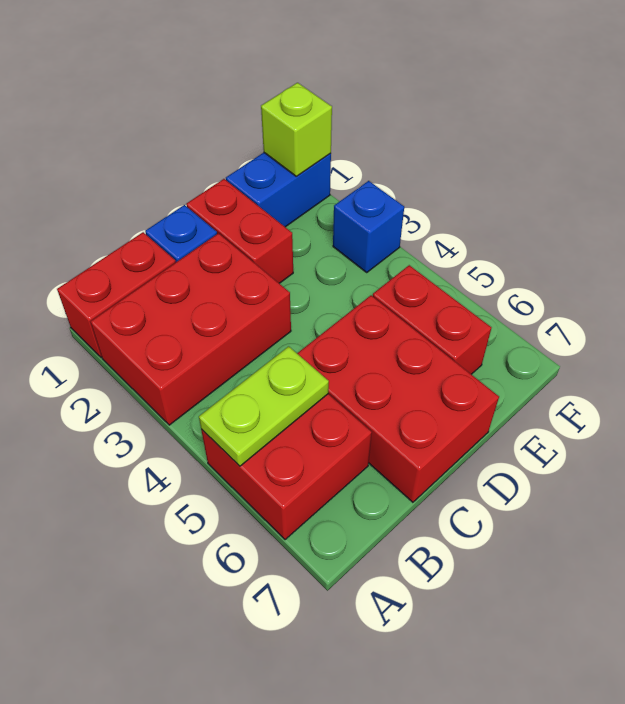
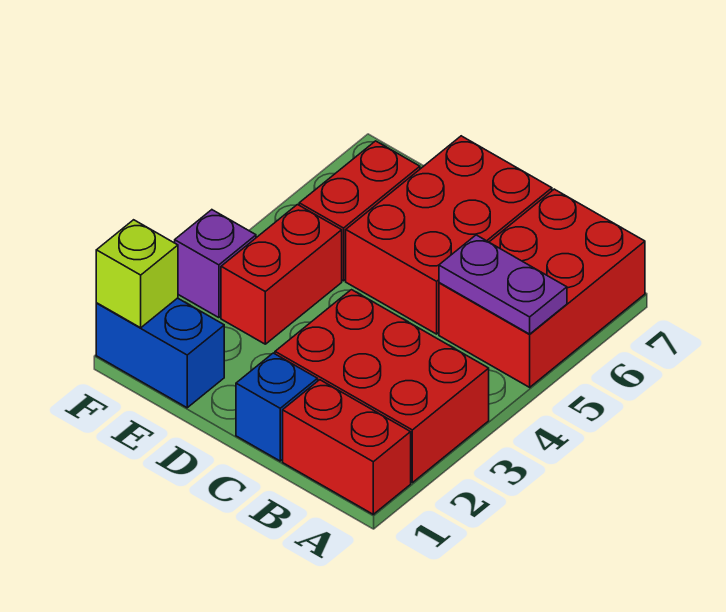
red brick A5:B6 level 1 -> red brick A5:B7 level 1
lime plate A5:B5 level 2 -> purple plate A5:B5 level 2
red brick D1:D2 level 1 -> red brick E3:E4 level 1
blue brick F3 level 1 -> purple brick F3 level 1

